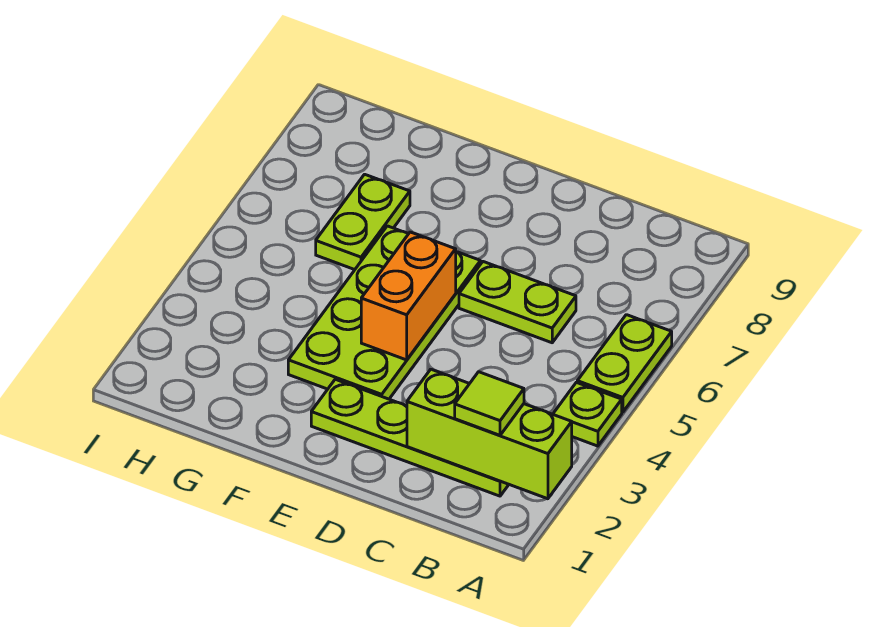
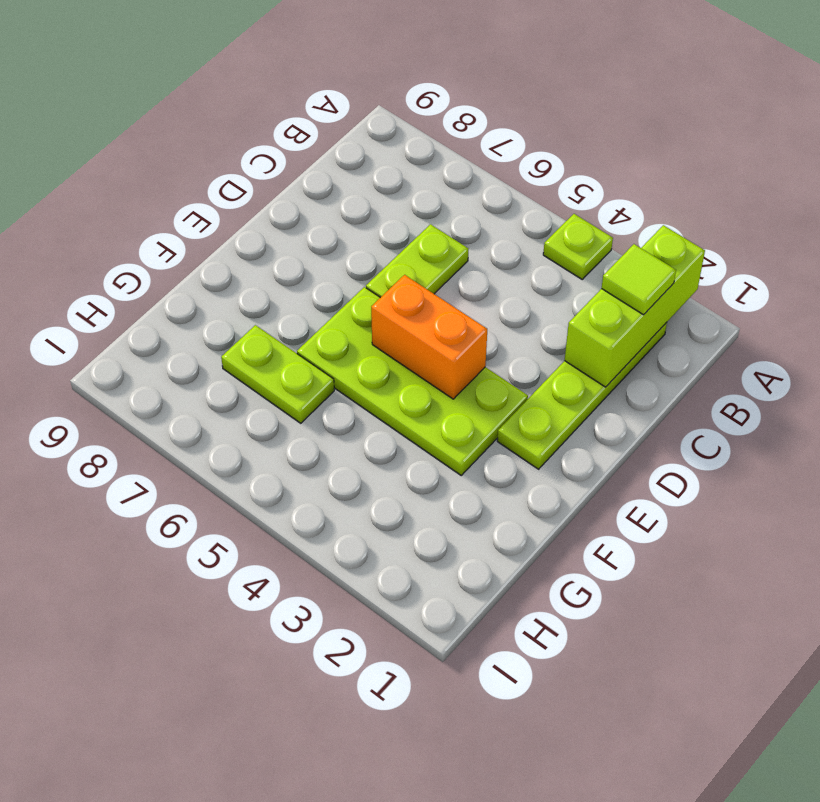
lime plate A5:A6 level 1 -> none

